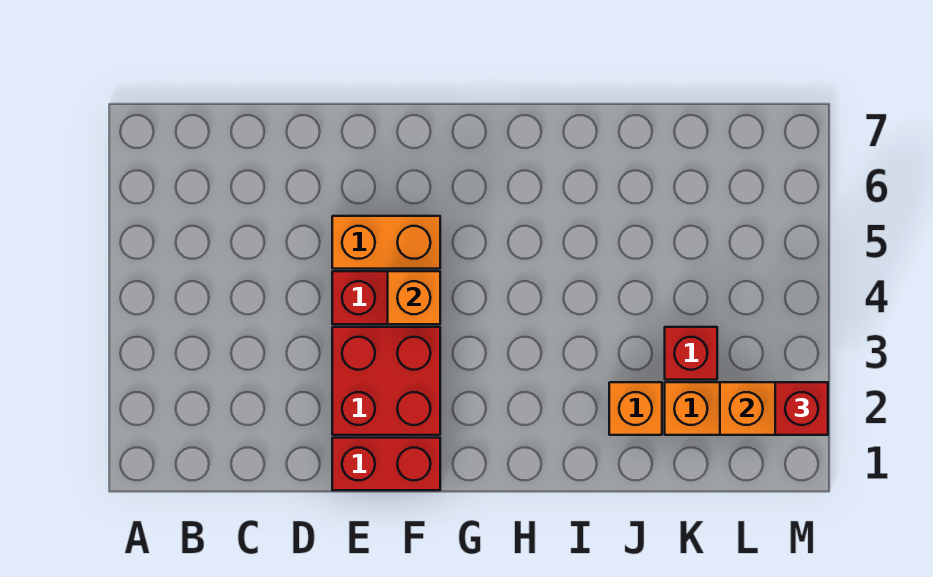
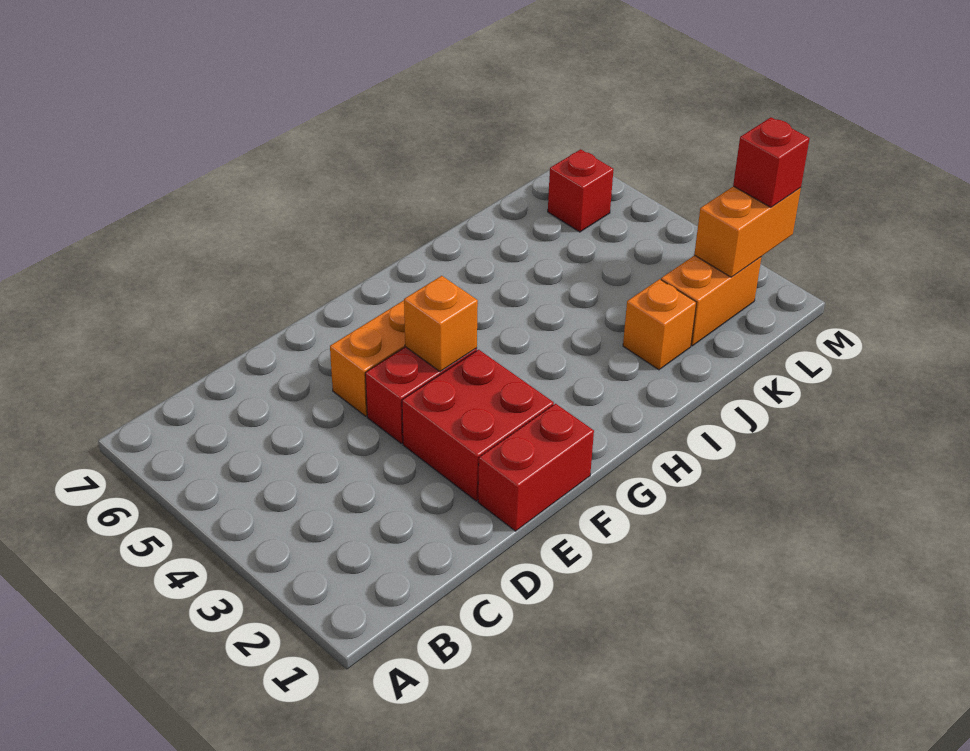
red brick K3 level 1 -> red brick L6 level 1

